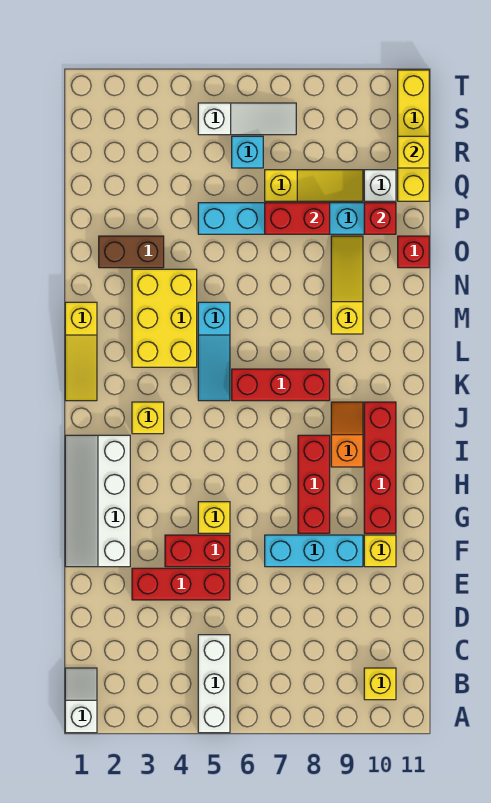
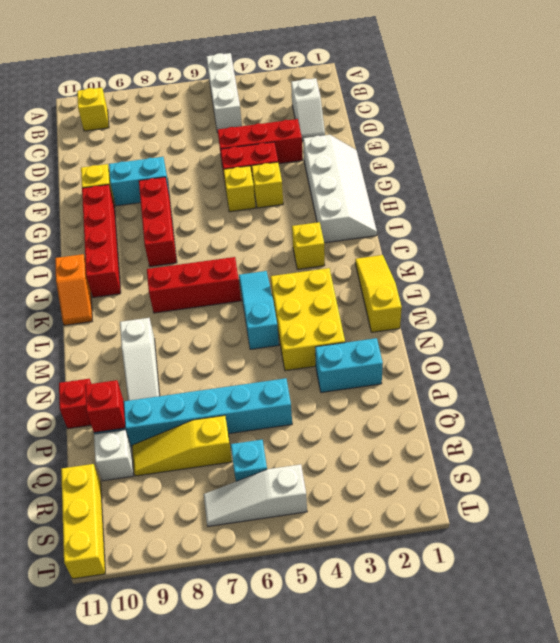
white slope A1:B1 level 1 top A -> white slope C2:D2 level 1 top C
cyan brick F7:F9 level 1 -> cyan brick F8:F9 level 1
orange slope I9:J9 level 1 top I -> orange slope J11:K11 level 1 top J
yellow slope M9:O9 level 1 top M -> white slope M9:O9 level 1 top M
brown brick O2:O3 level 1 -> cyan brick O2:O3 level 1
red brick P7:P8 level 2 -> none
yellow brick Q11:T11 level 1 -> yellow brick R11:T11 level 1
yellow brick R11 level 2 -> yellow brick G4 level 1

